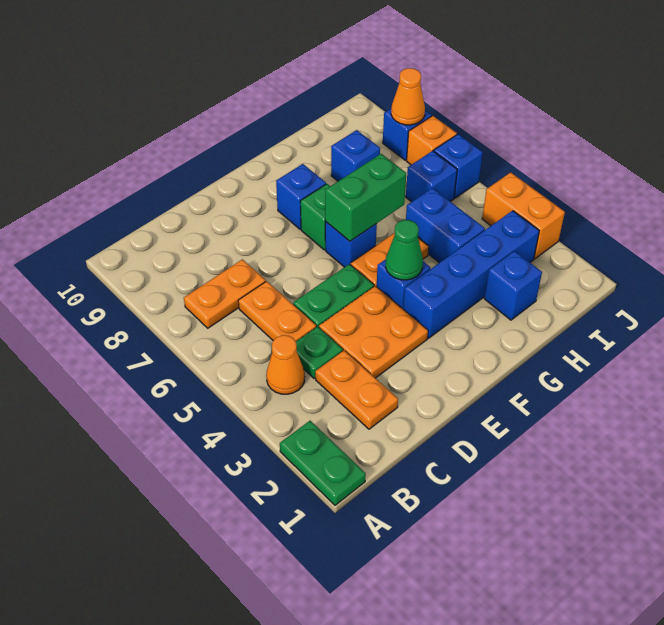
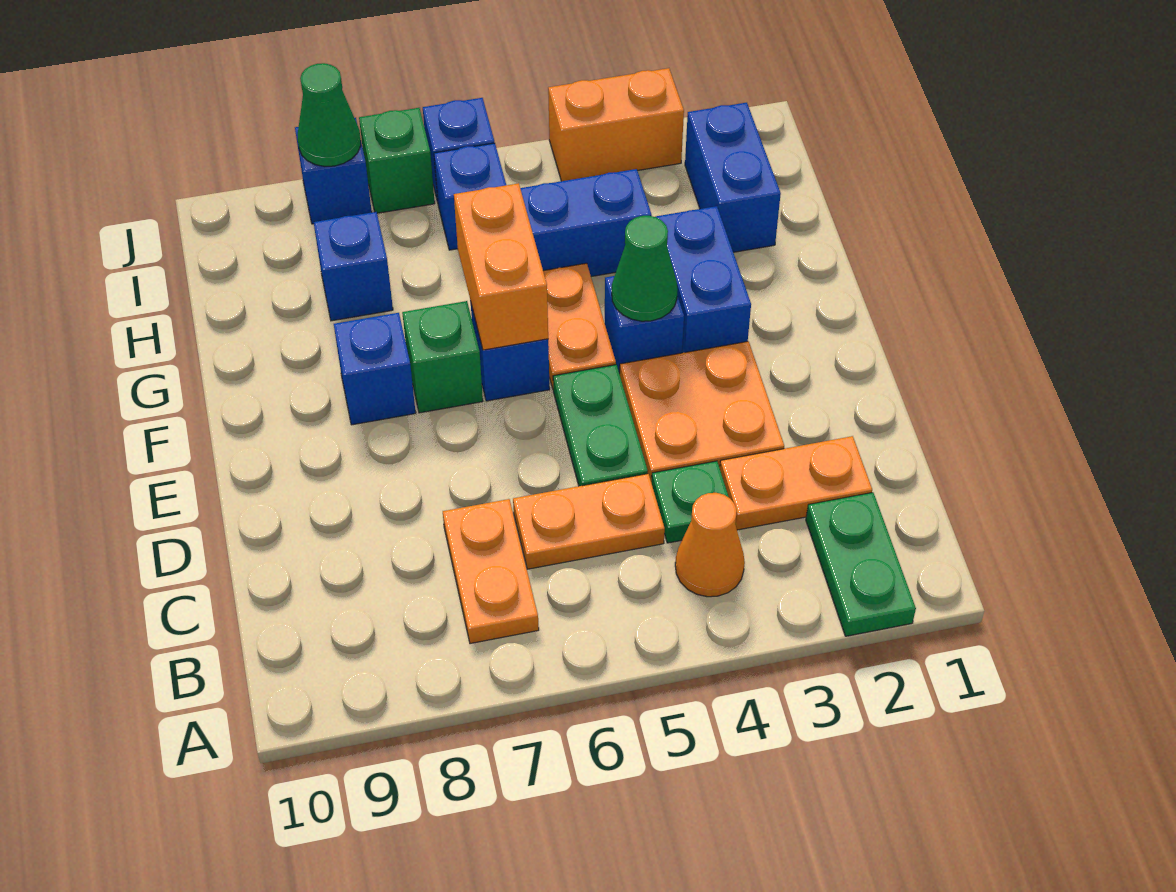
green plate A1:A2 level 1 -> green plate A2:B2 level 1
blue brick F3:I3 level 1 -> blue brick F3:G3 level 1
green brick F6:G6 level 2 -> orange brick F6:G6 level 2
blue brick H2 level 1 -> blue brick H2:I2 level 1
orange brick J7 level 1 -> green brick J7 level 1
orange cone J8 level 2 -> green cone J8 level 2

